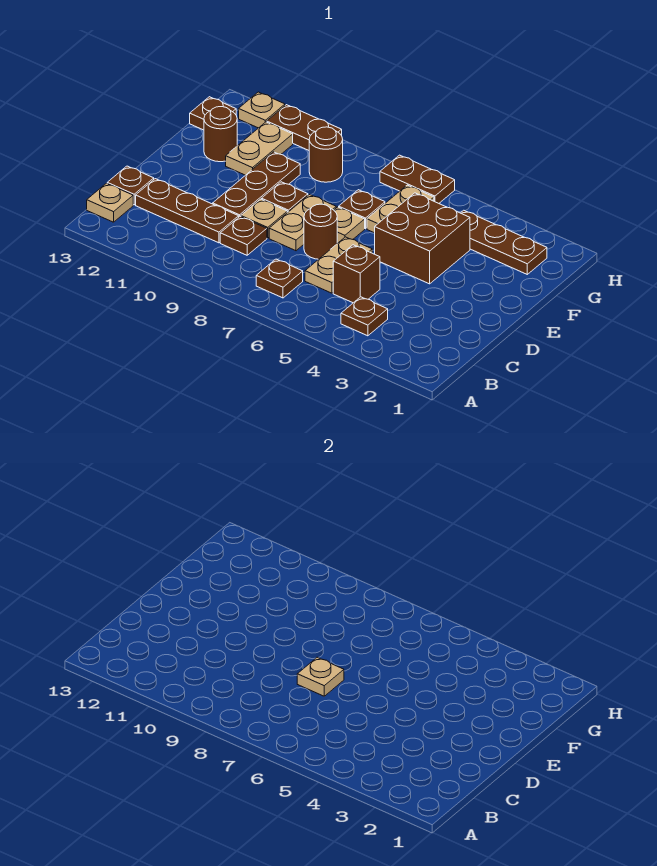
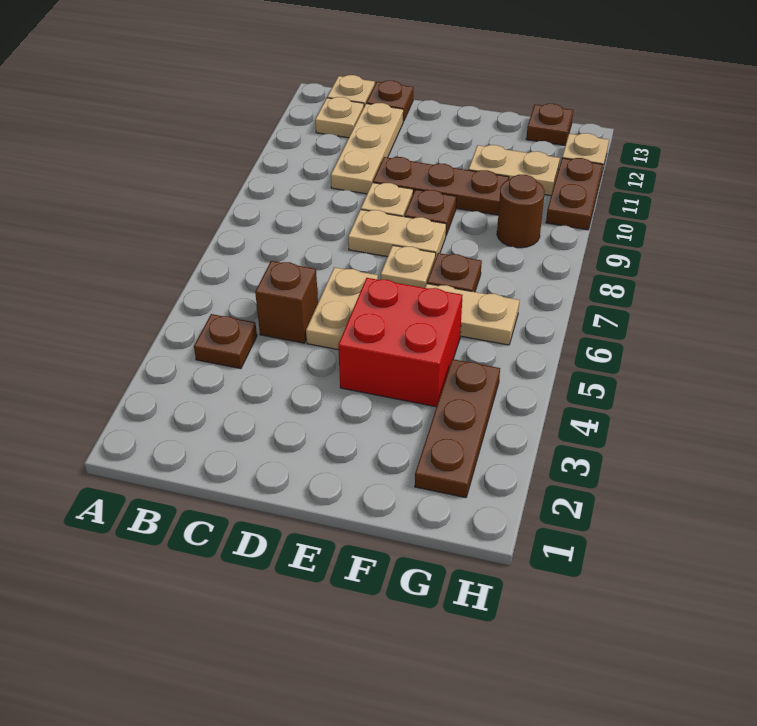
brown plate B7 level 1 -> none
tan plate C6:D6 level 1 -> tan plate D5:D6 level 1
brown plate C9 level 1 -> none
brown plate C10:C12 level 1 -> tan plate C10:C12 level 1
brown round brick D7 level 1 -> none
tan plate D7 level 2 -> tan plate B12 level 1
brown brick E4:F5 level 1 -> red brick E4:F5 level 1
brown round brick F12 level 1 -> none
brown plate H6:H7 level 1 -> none

